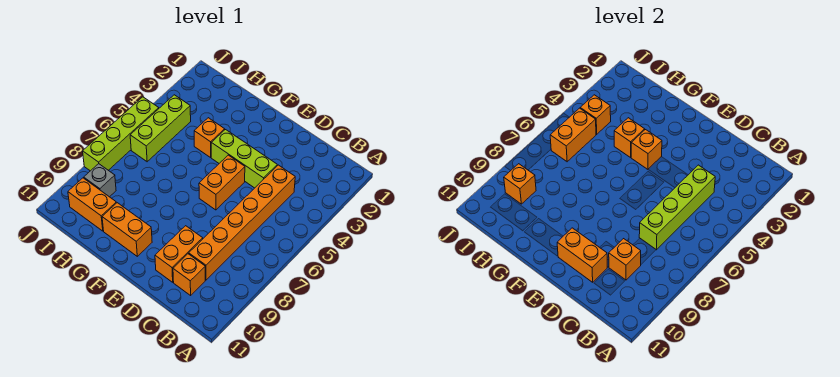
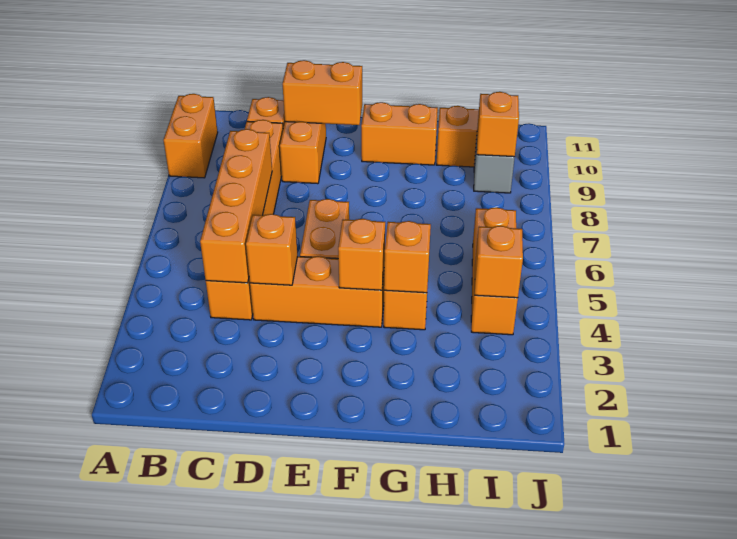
lime brick C4:C7 level 2 -> orange brick C4:C7 level 2
orange brick C9 level 2 -> orange brick D4 level 2
lime brick D4:F4 level 1 -> orange brick D4:F4 level 1
lime brick I4:I6 level 1 -> orange brick I4:I6 level 1
orange brick I5:I6 level 2 -> orange brick A9:A10 level 1
lime brick J5:J8 level 1 -> none

